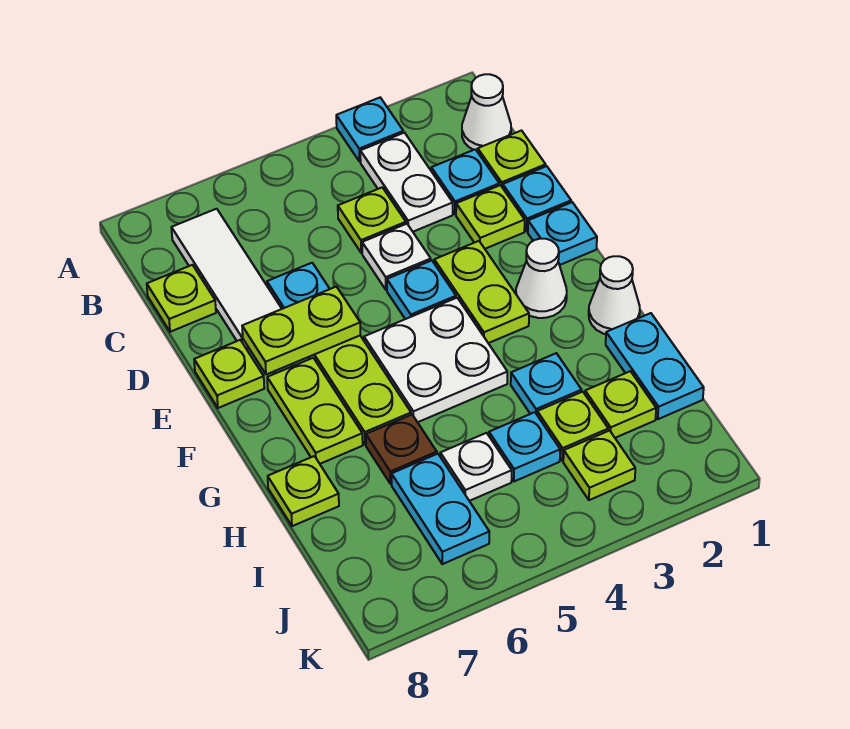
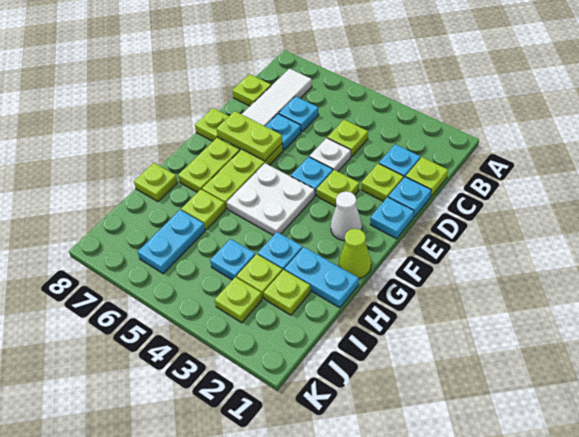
cyan plate A3 level 1 -> cyan plate C6 level 1
white cone B1 level 1 -> none
white plate B3:C3 level 1 -> none
lime plate E3:F3 level 1 -> lime plate E3 level 1
white cone G1 level 1 -> lime cone G1 level 1
cyan plate H1:I1 level 1 -> cyan plate H1:H2 level 1
brown plate H6 level 1 -> lime plate H6 level 1
white plate I5 level 1 -> none

